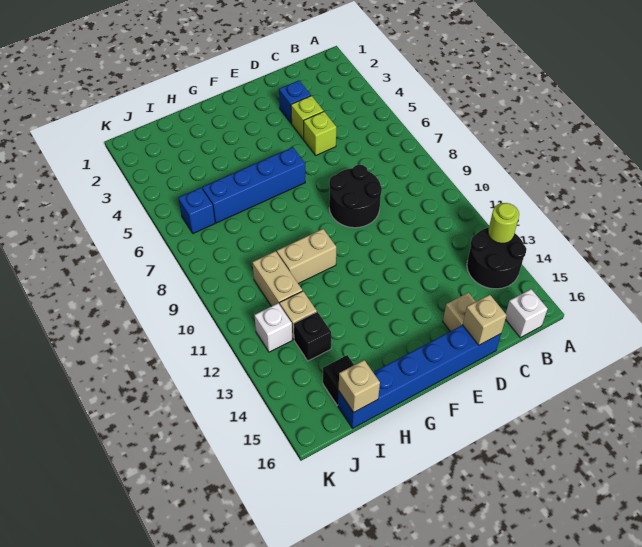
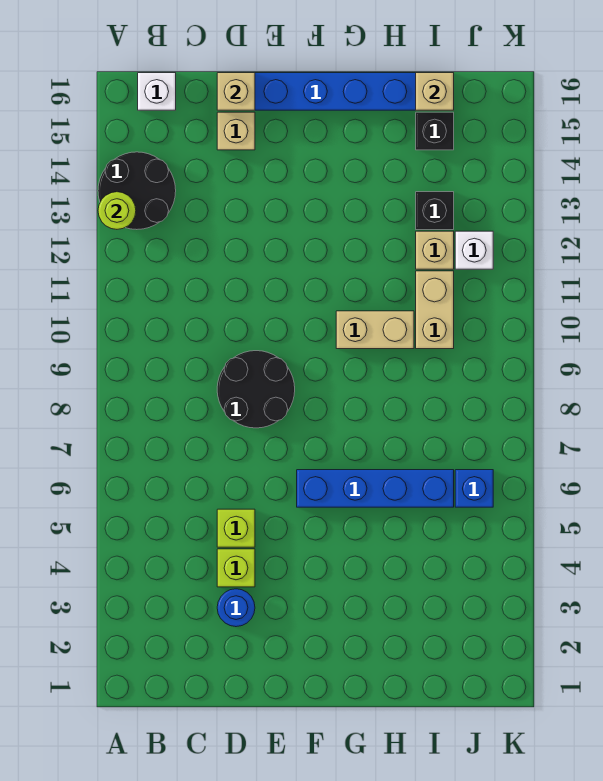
blue brick D3 level 1 -> blue round brick D3 level 1

